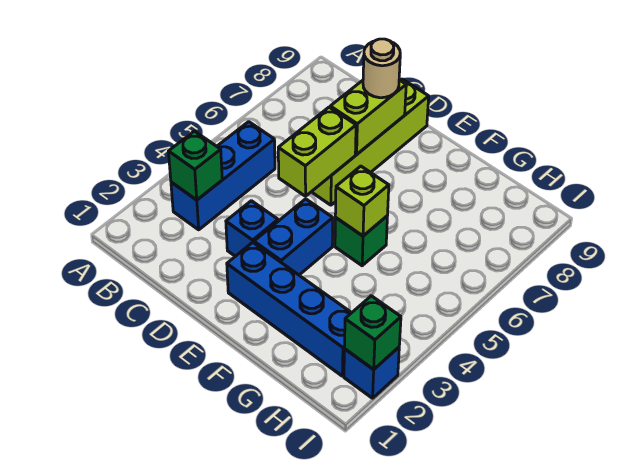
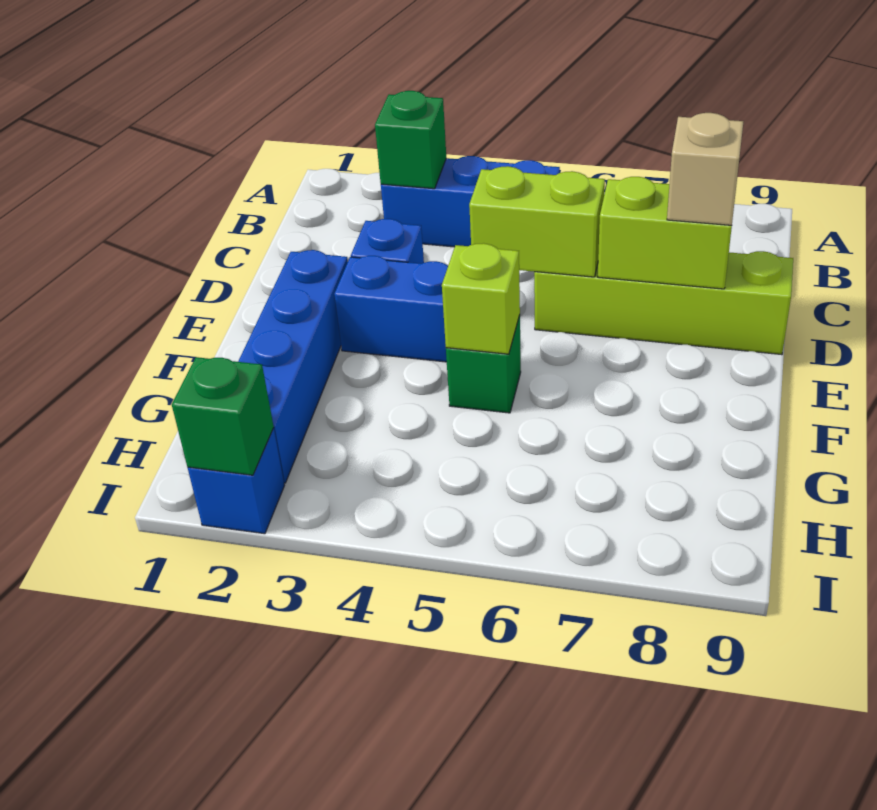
tan round brick D8 level 3 -> tan brick D8 level 3

